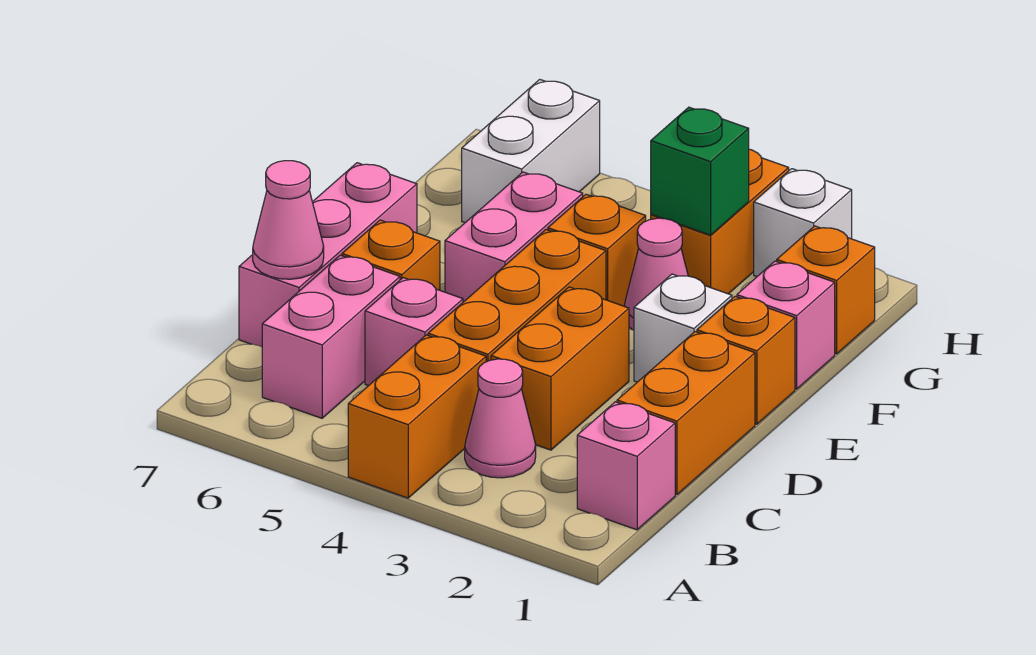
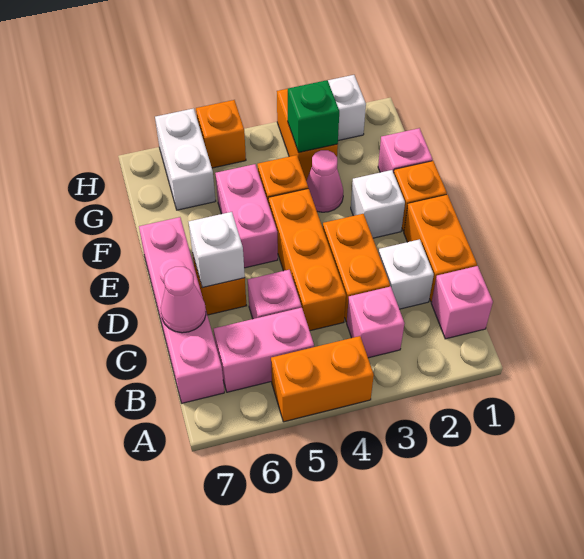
orange brick A4:B4 level 1 -> orange brick A4:A5 level 1
pink cone B3 level 1 -> pink brick B3 level 1
pink brick B6:C6 level 1 -> pink brick B5:B6 level 1
none -> white brick C2 level 1
pink brick C7:E7 level 1 -> pink brick B7:E7 level 1
none -> white brick D6 level 2
orange brick G1 level 1 -> orange brick H5 level 1

